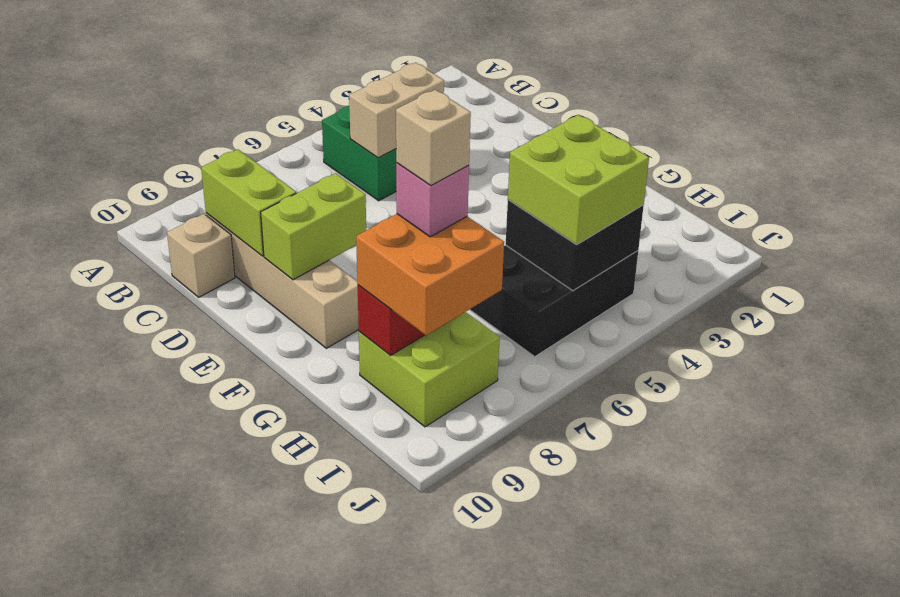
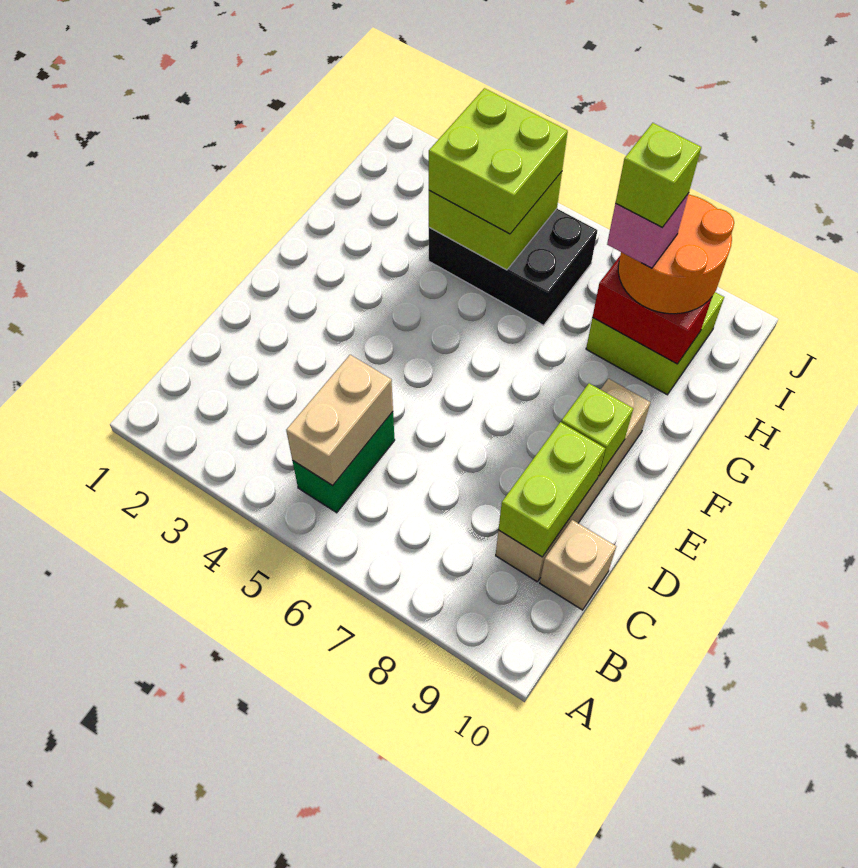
tan brick C4:C5 level 2 -> tan brick B5:C5 level 2
lime brick E8:E9 level 2 -> lime brick E9 level 2
black brick H4:I5 level 2 -> lime brick H4:I5 level 2
orange brick H8:I9 level 3 -> orange round brick H8:I9 level 3
tan brick H8 level 5 -> lime brick H8 level 5

